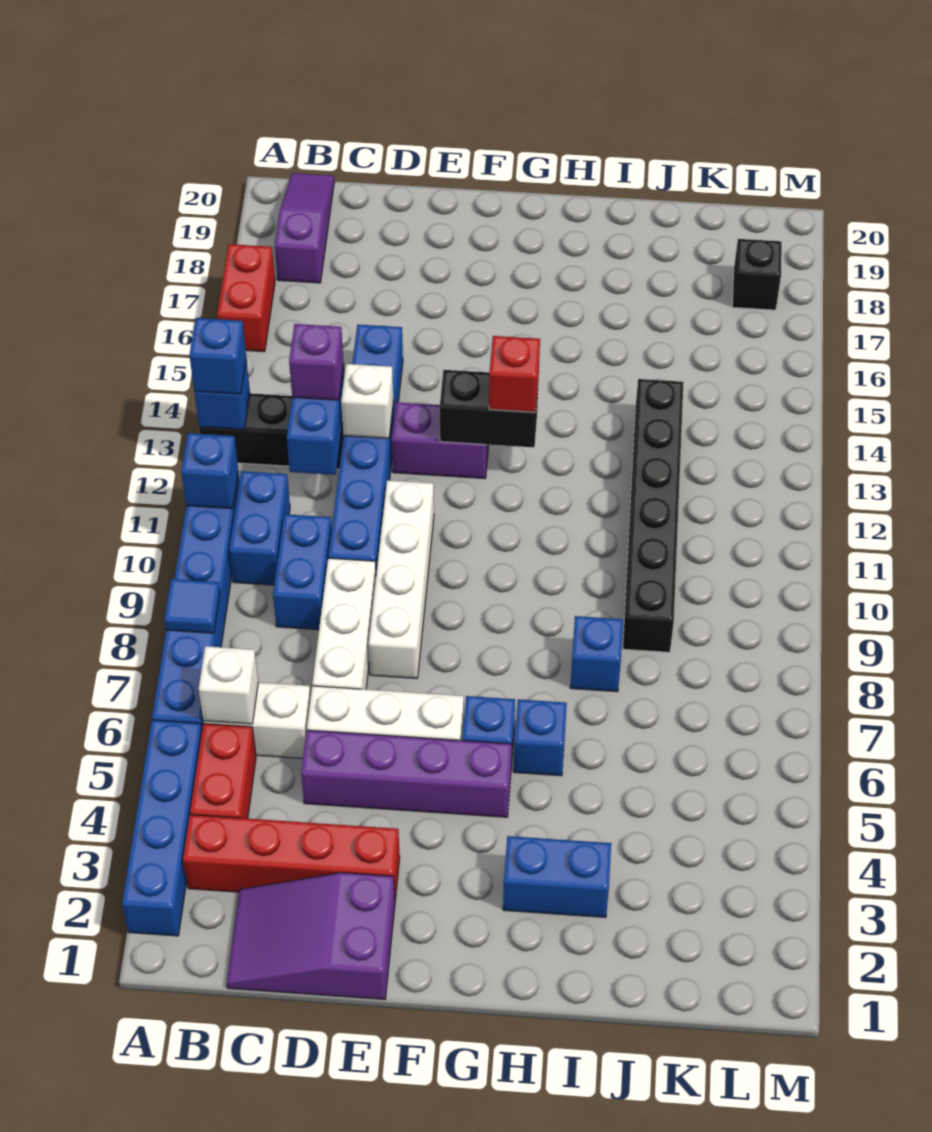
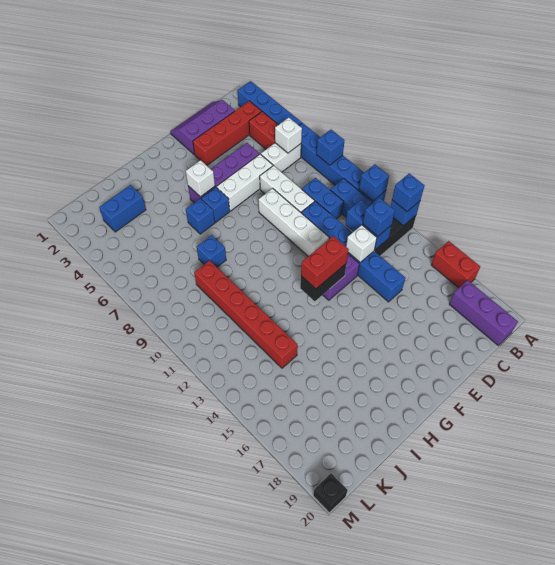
blue tile A8 level 2 -> blue brick A8 level 2
purple slope B18:B20 level 1 top 18 -> purple brick B18:B20 level 1
purple slope C1:E2 level 1 top E -> purple slope C1:E2 level 1 top 2
purple brick C13 level 3 -> blue brick C13 level 3
none -> white brick G5 level 2
red brick G13 level 3 -> red brick F13:G13 level 3
blue brick H3:I3 level 1 -> blue brick J3:K3 level 1
black brick J9:J14 level 1 -> red brick J9:J14 level 1
black brick L18 level 1 -> black brick M20 level 1

